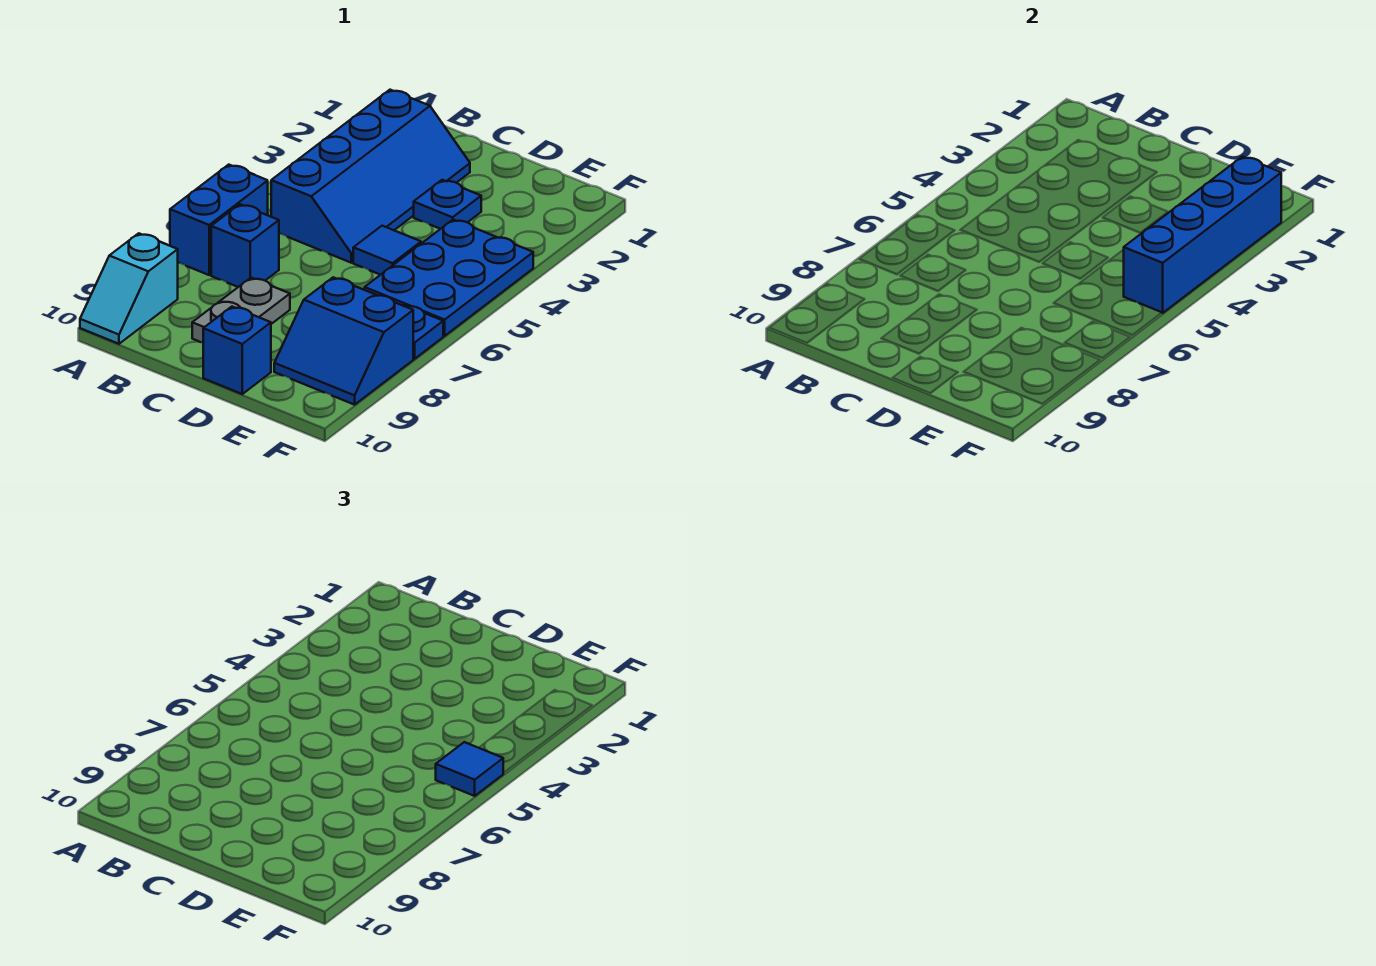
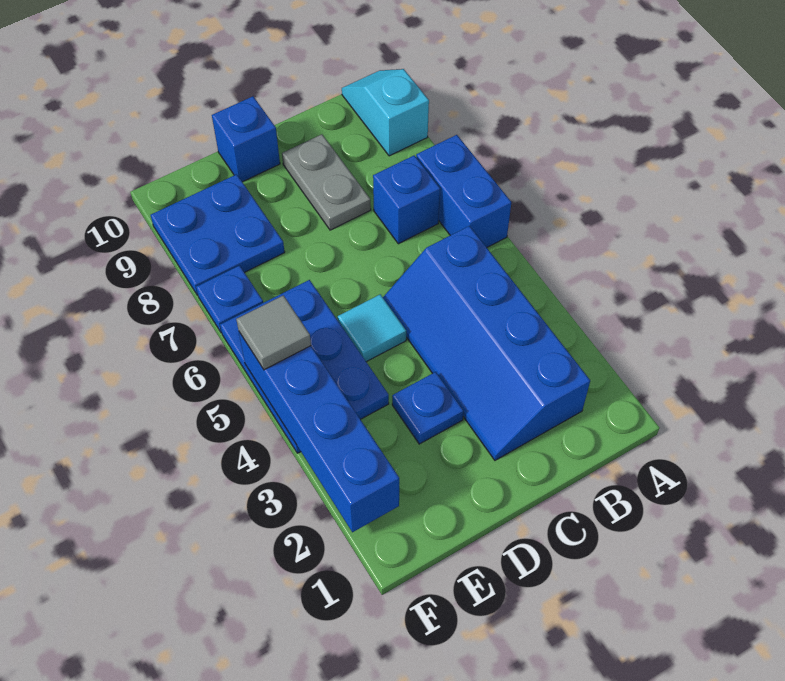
blue tile D5 level 1 -> cyan tile D5 level 1
blue slope E8:F9 level 1 top 8 -> blue plate E8:F9 level 1
blue tile F5 level 3 -> grey tile F5 level 3

